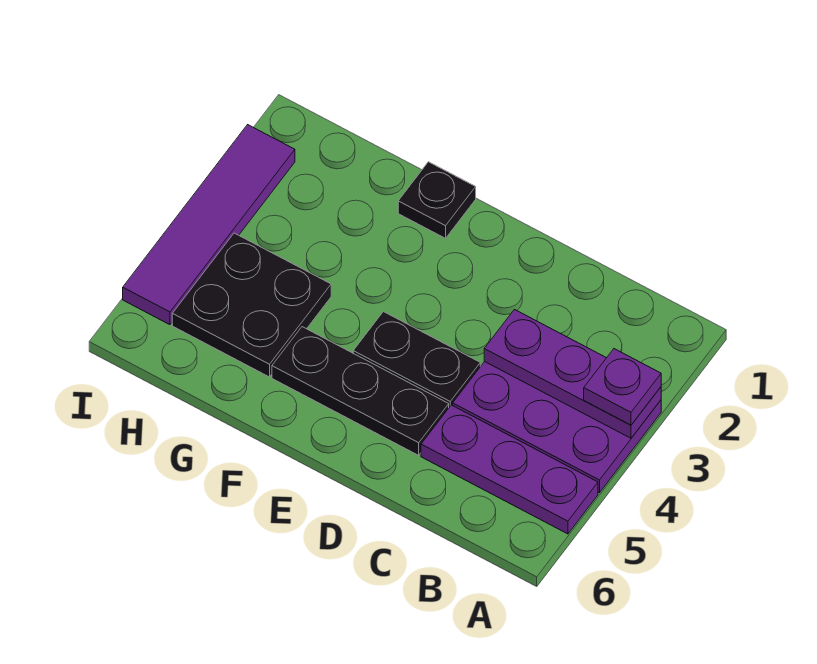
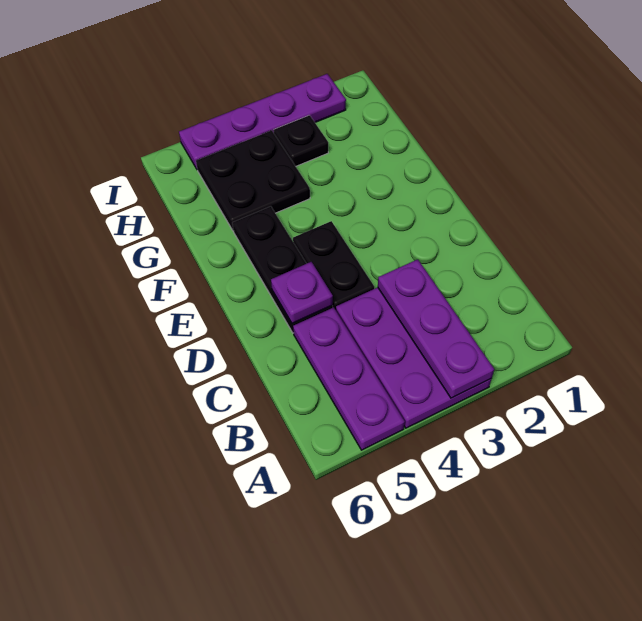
purple plate A3 level 3 -> purple plate D5 level 2
black plate F1 level 1 -> black plate H3 level 1
purple tile I2:I5 level 1 -> purple plate I2:I5 level 1

